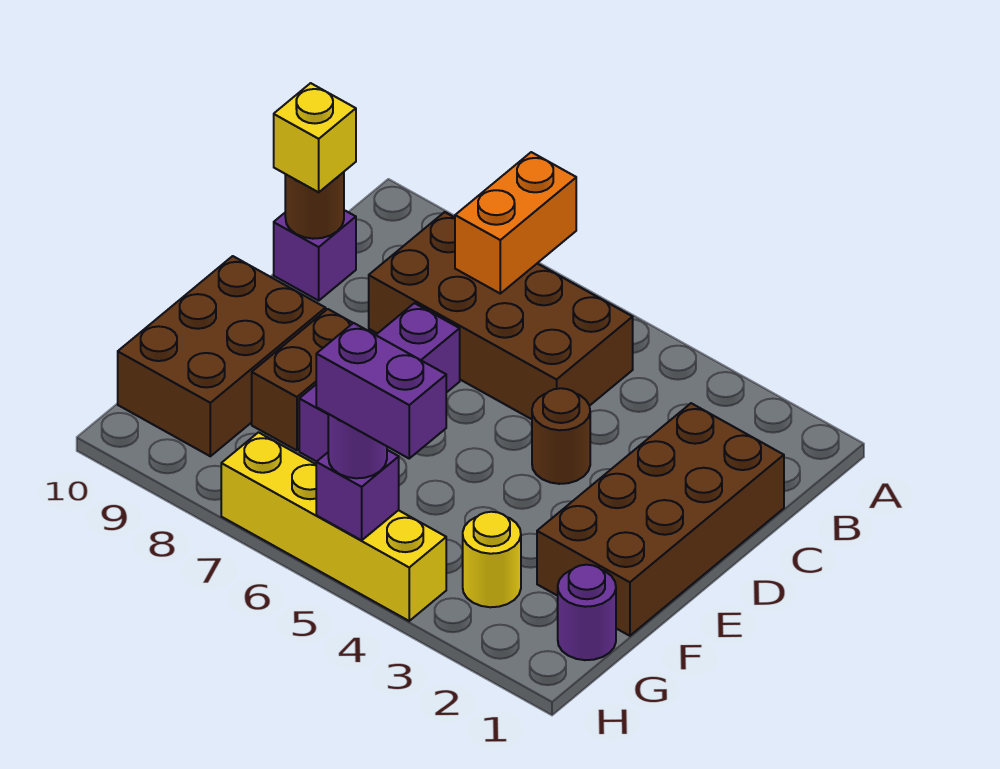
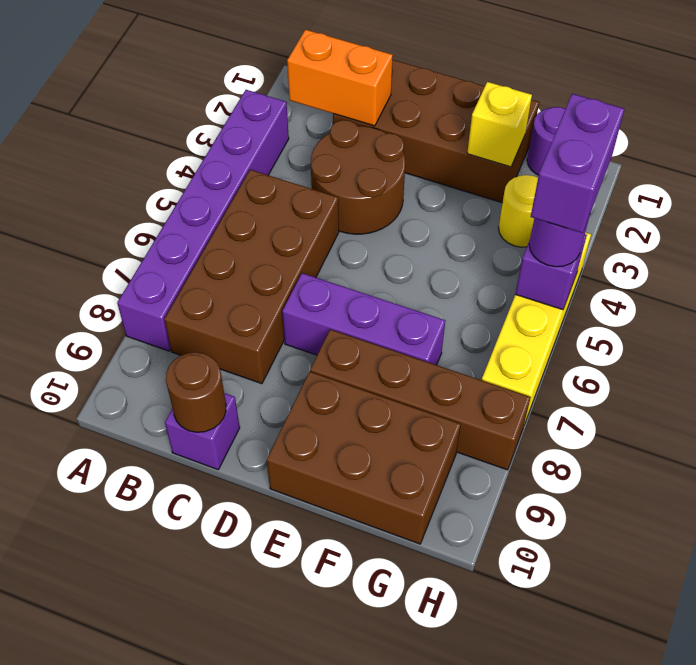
none -> purple brick A3:A8 level 1
orange brick A7:B7 level 2 -> orange brick B2:C2 level 2
yellow brick C10 level 3 -> yellow brick F2 level 2
brown round brick D4 level 1 -> brown round brick C3:D4 level 1
brown brick E8:F8 level 1 -> brown brick E8:H8 level 1

